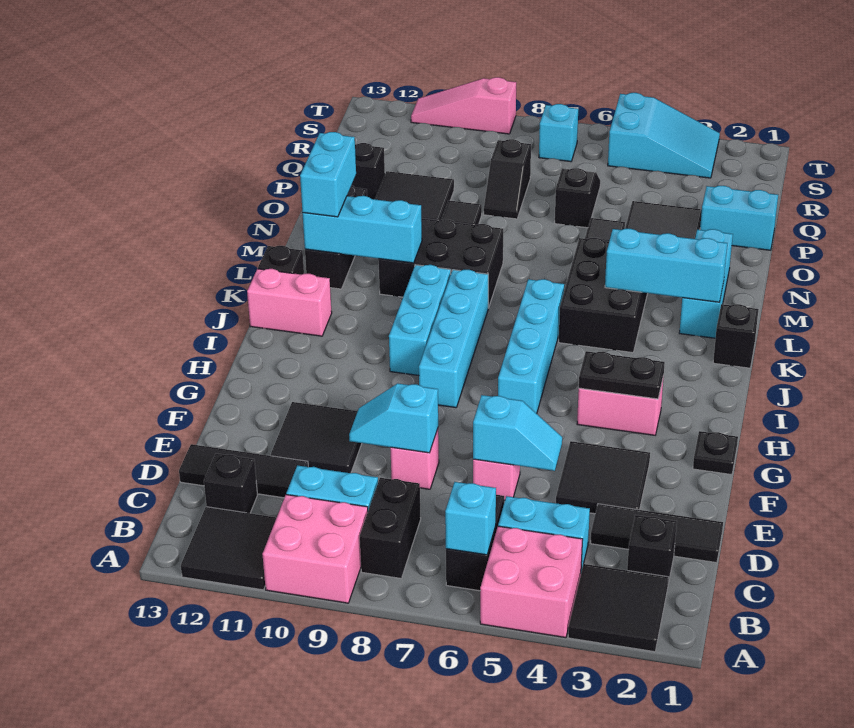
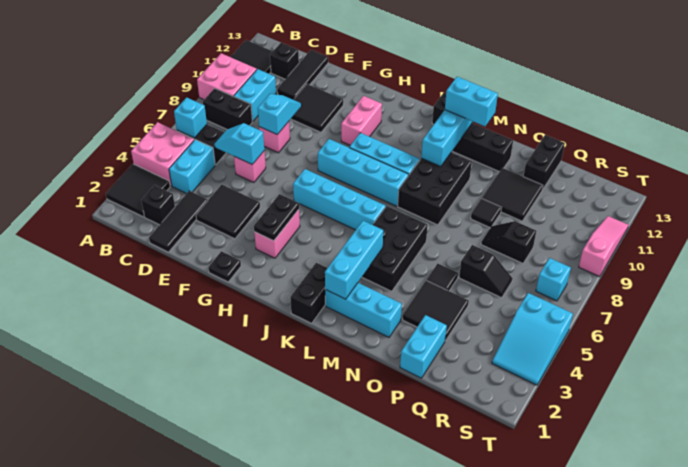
cyan slope E5:E6 level 2 top 6 -> cyan slope D6:E6 level 2 top E
pink brick J12:J13 level 1 -> pink brick H10:H11 level 1
black brick K1 level 1 -> black brick K1:K2 level 1
black brick K4:M5 level 1 -> black brick L4:M6 level 1

